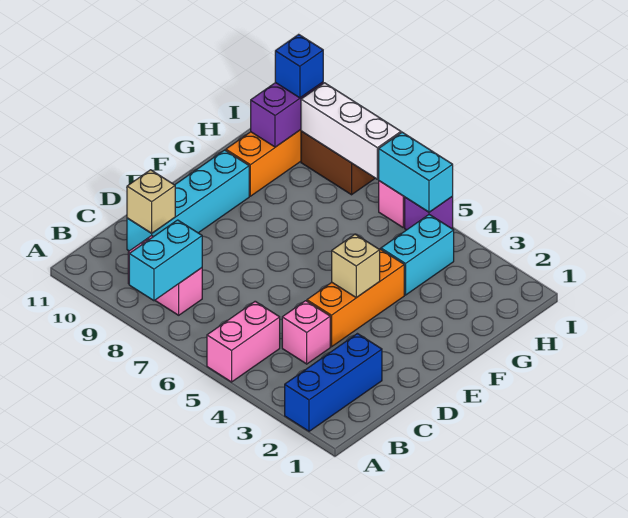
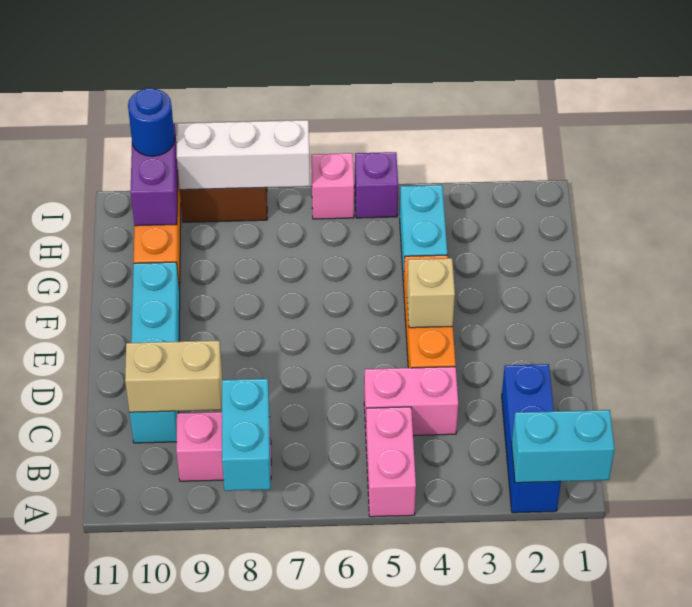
pink brick C4 level 1 -> pink brick C4:C5 level 1
tan brick C10 level 2 -> tan brick C9:C10 level 2
cyan brick I5:I6 level 2 -> cyan brick A1:A2 level 2
blue brick I10 level 3 -> blue round brick I10 level 3

